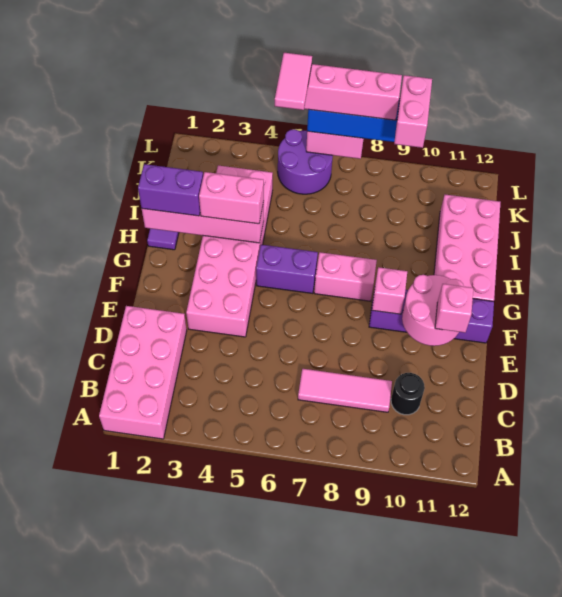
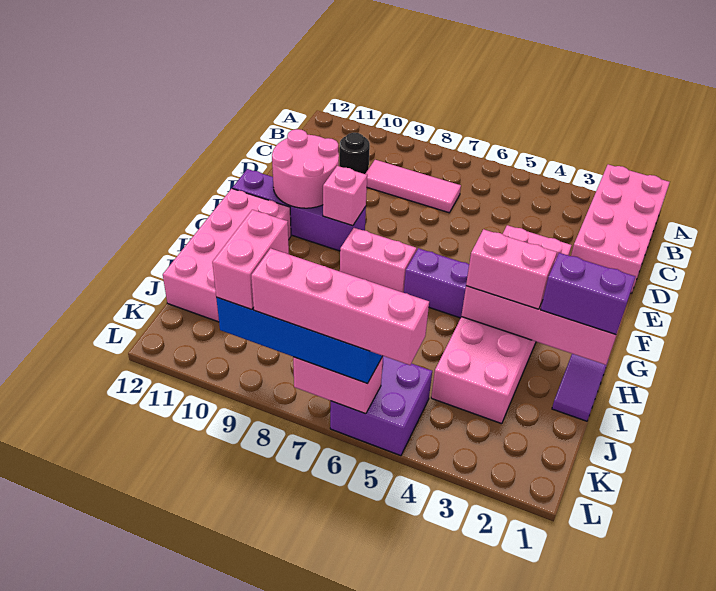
pink brick E11 level 3 -> none
purple round brick K5:L6 level 1 -> purple brick K5:L6 level 1
pink tile K5:L5 level 5 -> none

